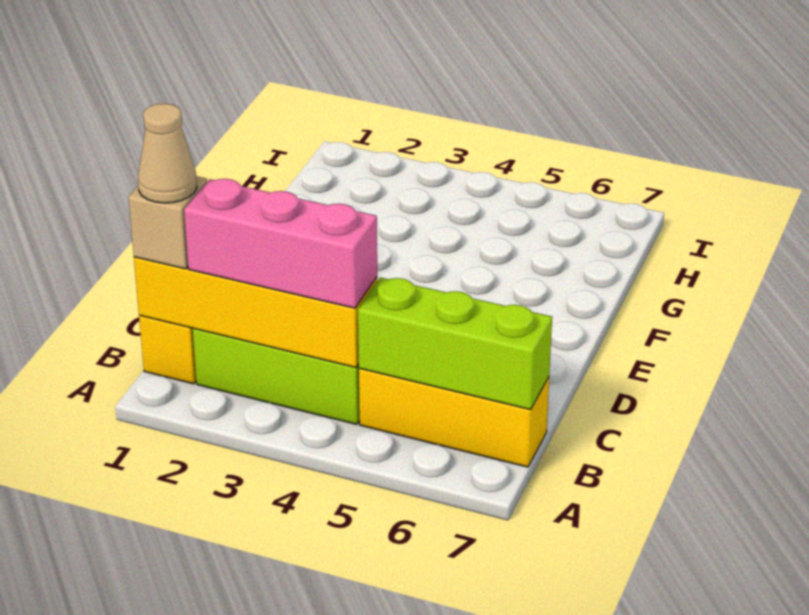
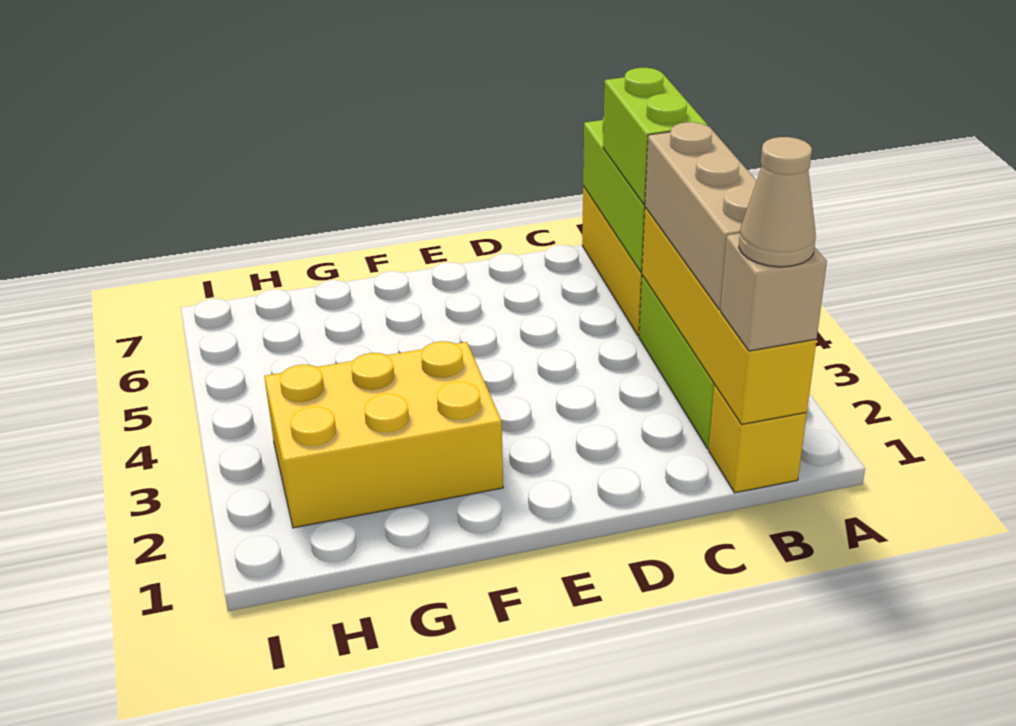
pink brick B2:B4 level 3 -> tan brick B2:B4 level 3
none -> lime brick B5:B6 level 3
none -> yellow brick F2:H3 level 1

